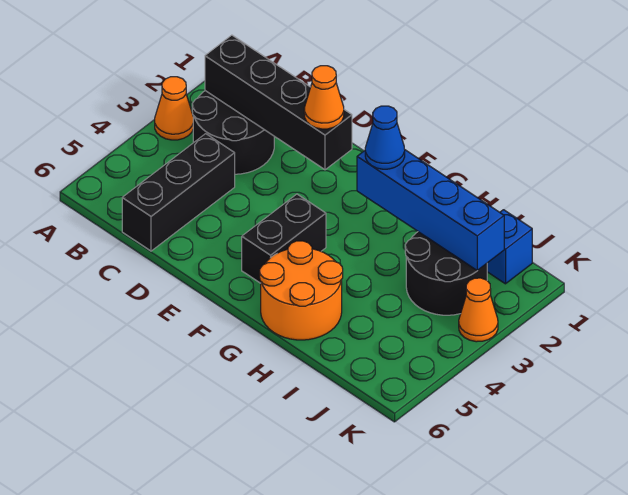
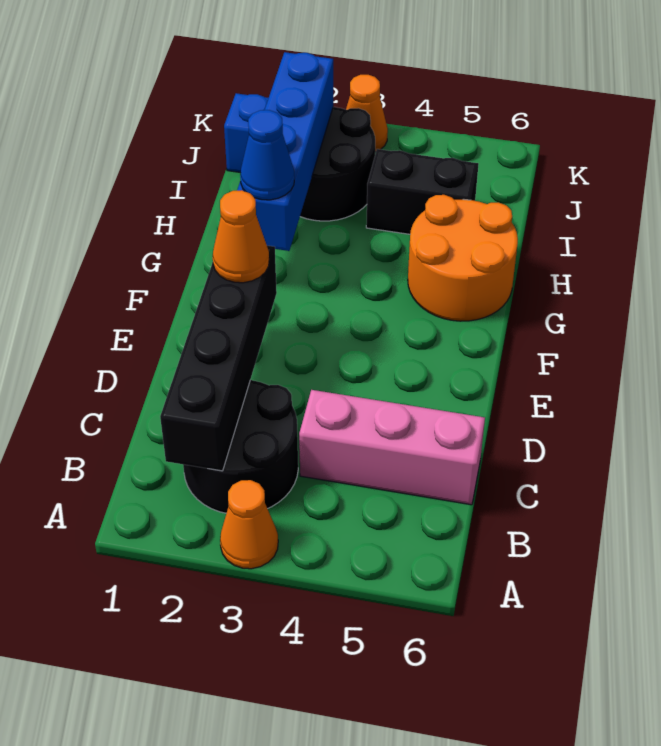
black brick C4:C6 level 1 -> pink brick C4:C6 level 1
black brick F4:F5 level 1 -> black brick I4:I5 level 1

